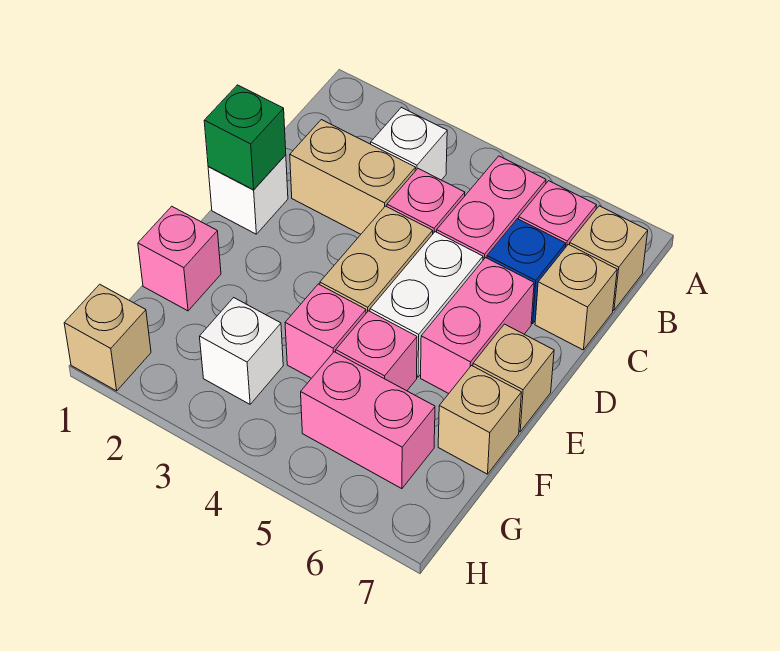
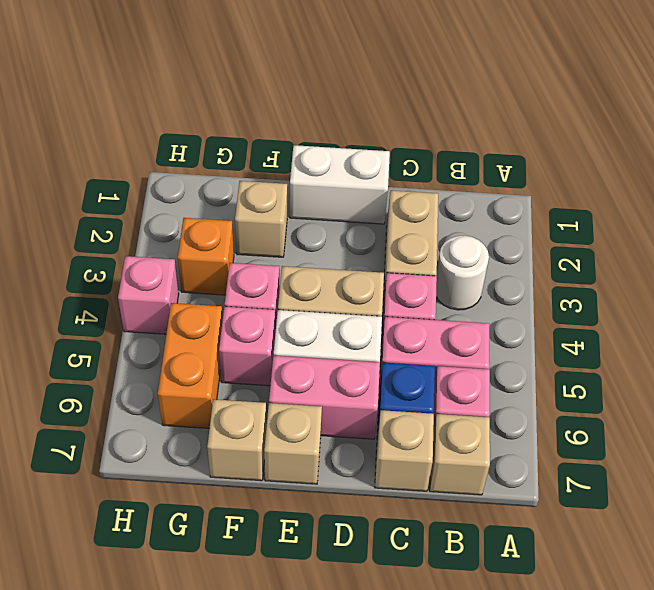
white brick B3 level 1 -> white round brick B3 level 1
white brick D1 level 1 -> white brick D1:E1 level 1
green brick D1 level 2 -> none
pink brick F1 level 1 -> pink brick H4 level 1
white brick G3 level 1 -> orange brick G3 level 1
pink brick G5:G6 level 1 -> orange brick G5:G6 level 1
tan brick H1 level 1 -> tan brick F2 level 1

